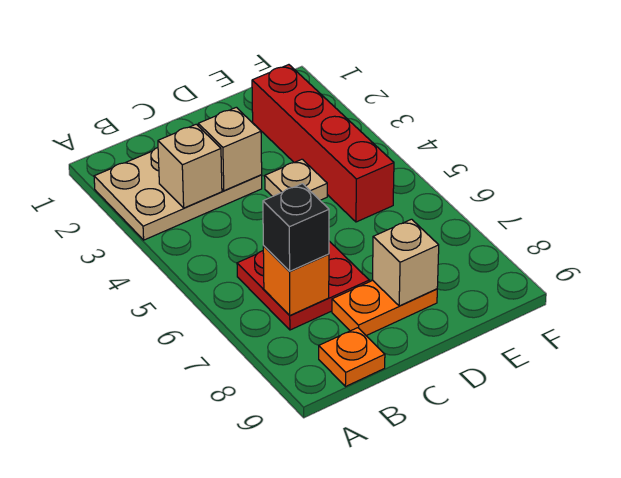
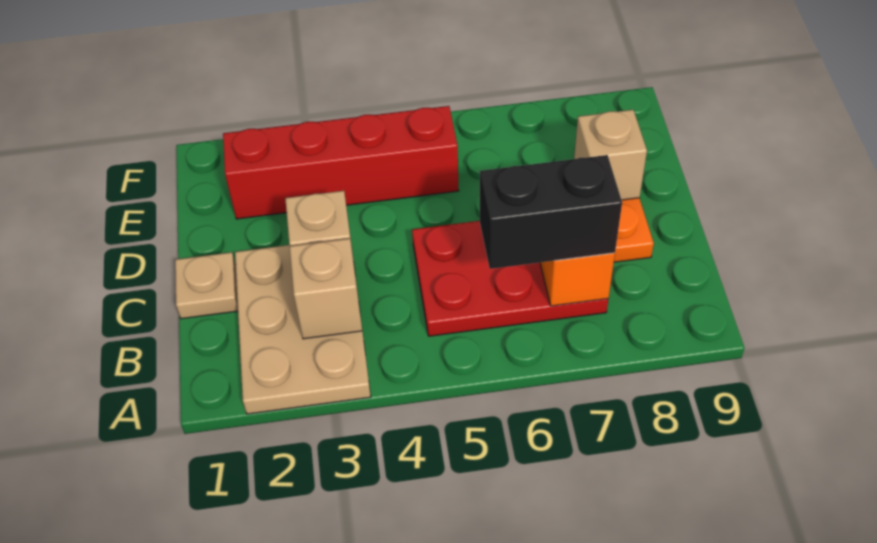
red plate B6:C7 level 1 -> red plate B5:C7 level 1
black brick B7 level 3 -> black brick B6:B7 level 3
orange plate B9 level 1 -> none
tan plate D4 level 1 -> tan plate C1 level 1

